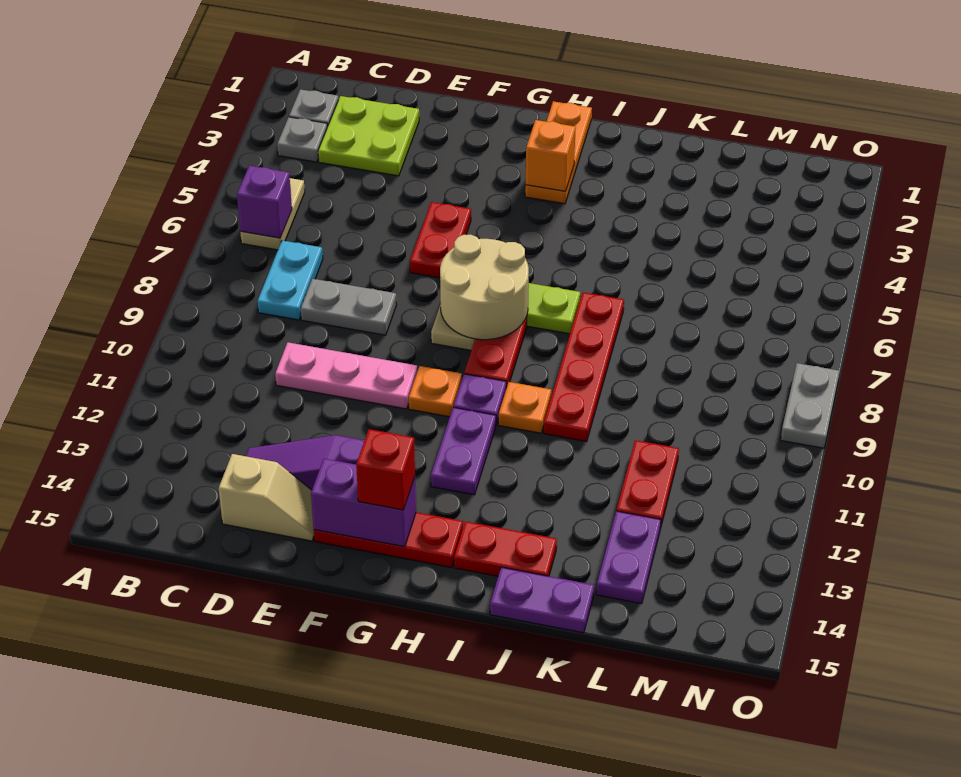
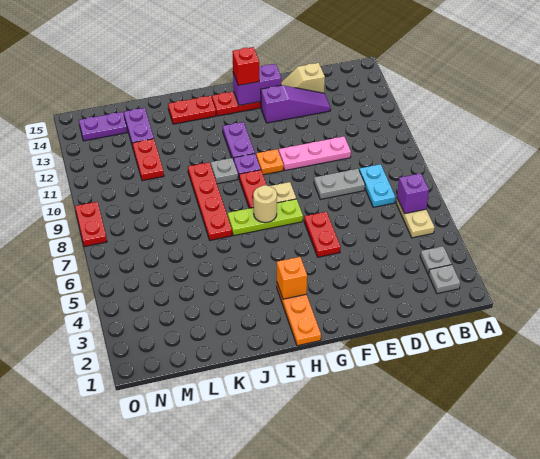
lime plate C2:D3 level 1 -> none
tan round brick G7:H8 level 2 -> tan round brick H7 level 2
orange plate I10 level 1 -> grey plate I10 level 1
purple plate J15:K15 level 1 -> purple plate M14:N14 level 1
grey plate O8:O9 level 1 -> red plate O8:O9 level 1

